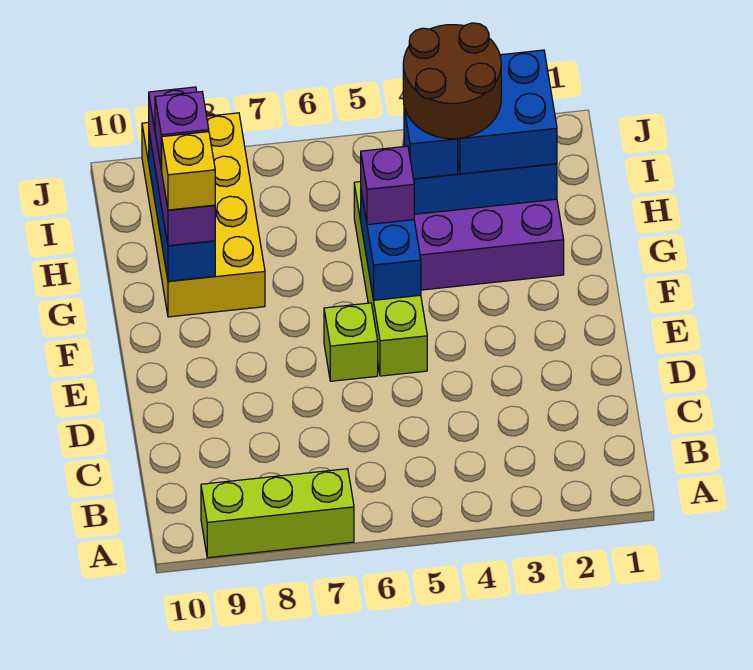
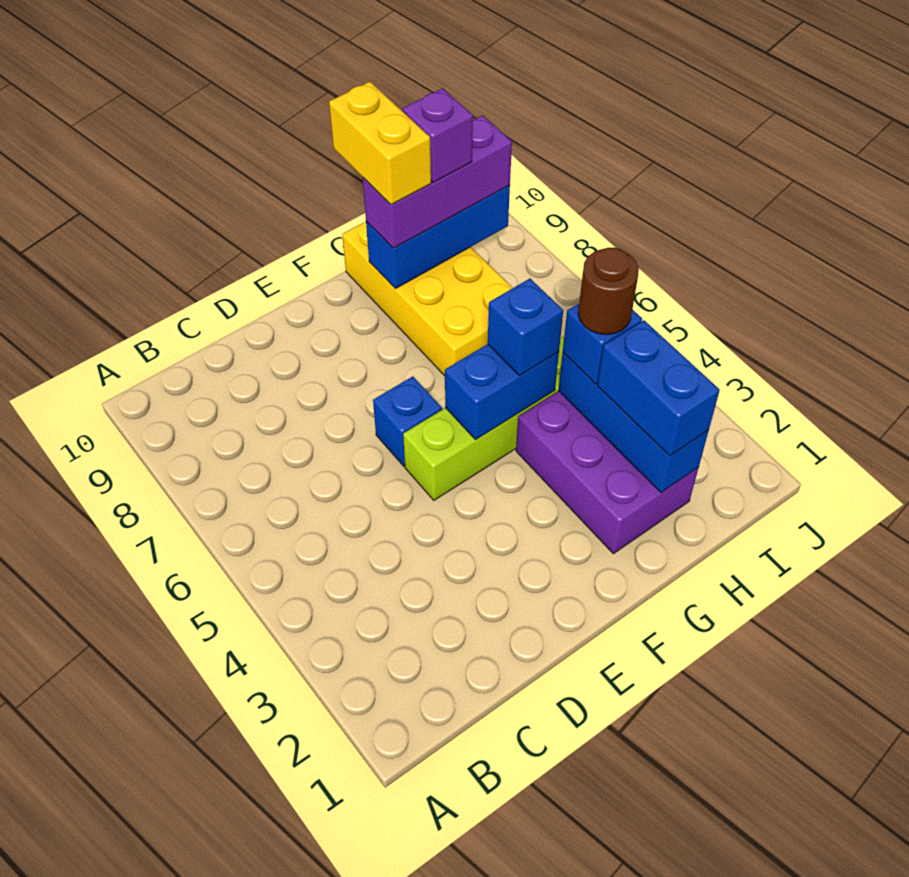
lime brick A7:A9 level 1 -> none
lime brick E6 level 1 -> blue brick E6 level 1
purple brick G5 level 3 -> blue brick G5 level 3
yellow brick G8:J9 level 1 -> yellow brick G7:H10 level 1
yellow brick G9 level 4 -> yellow brick G9:G10 level 4
blue brick H2:I3 level 3 -> blue brick H2:H3 level 3
brown round brick H3:I4 level 4 -> brown round brick H4 level 4

